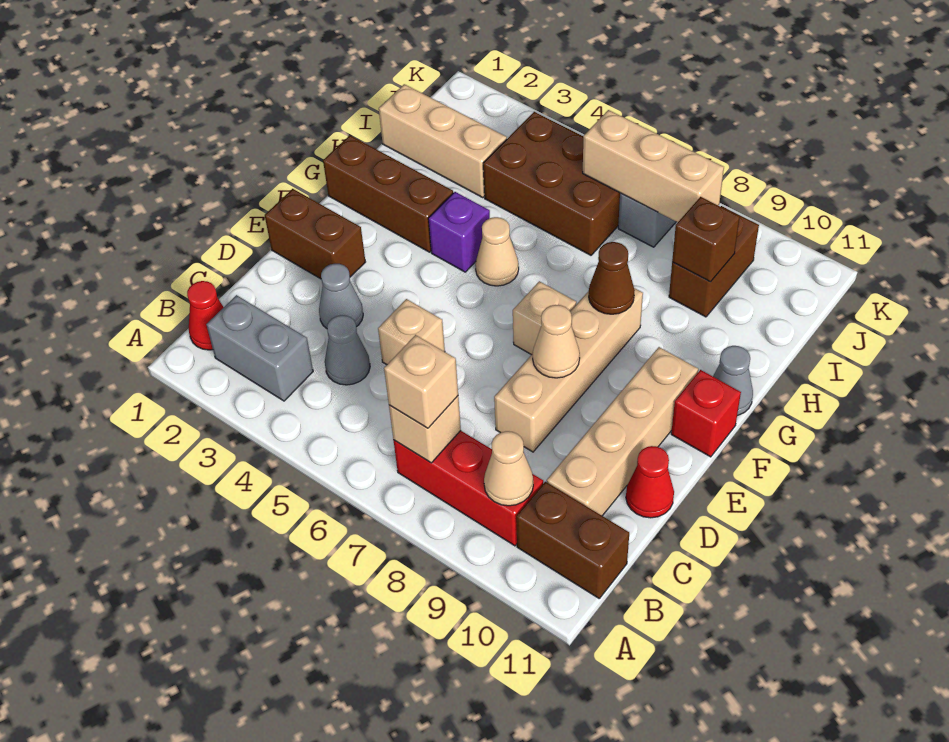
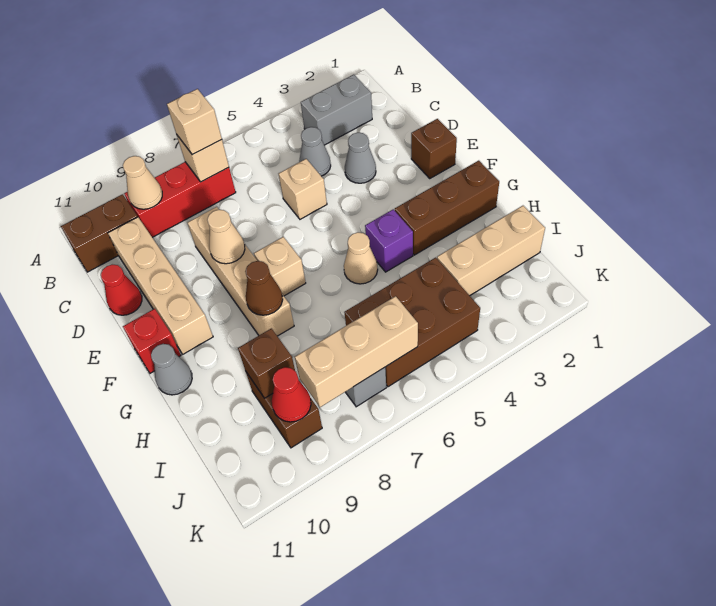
red cone B1 level 1 -> red cone J9 level 2
brown brick E1:E2 level 1 -> brown brick E1 level 1

